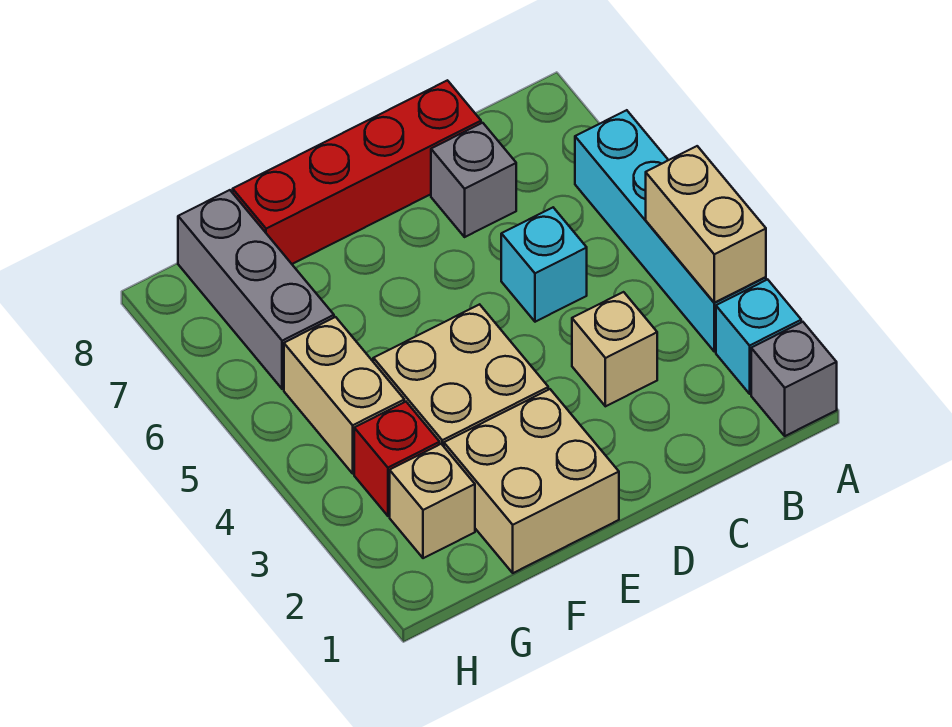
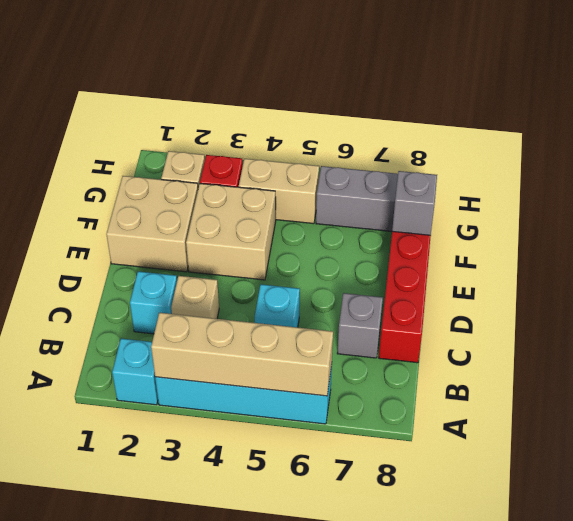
grey brick A1 level 1 -> grey brick F8 level 2
tan brick A3:A4 level 2 -> tan brick A3:A6 level 2
none -> cyan brick C2 level 1

